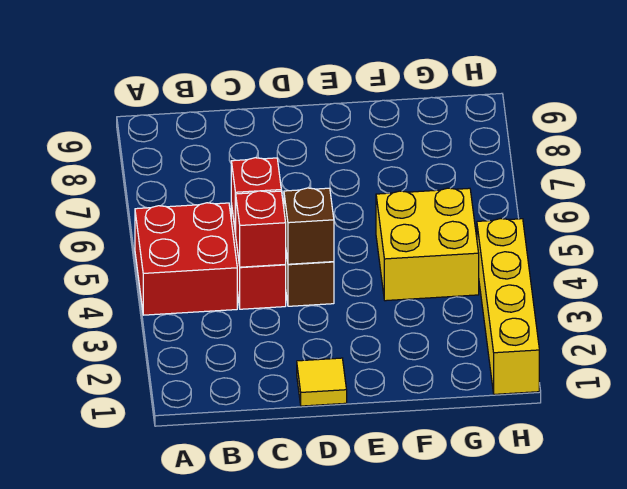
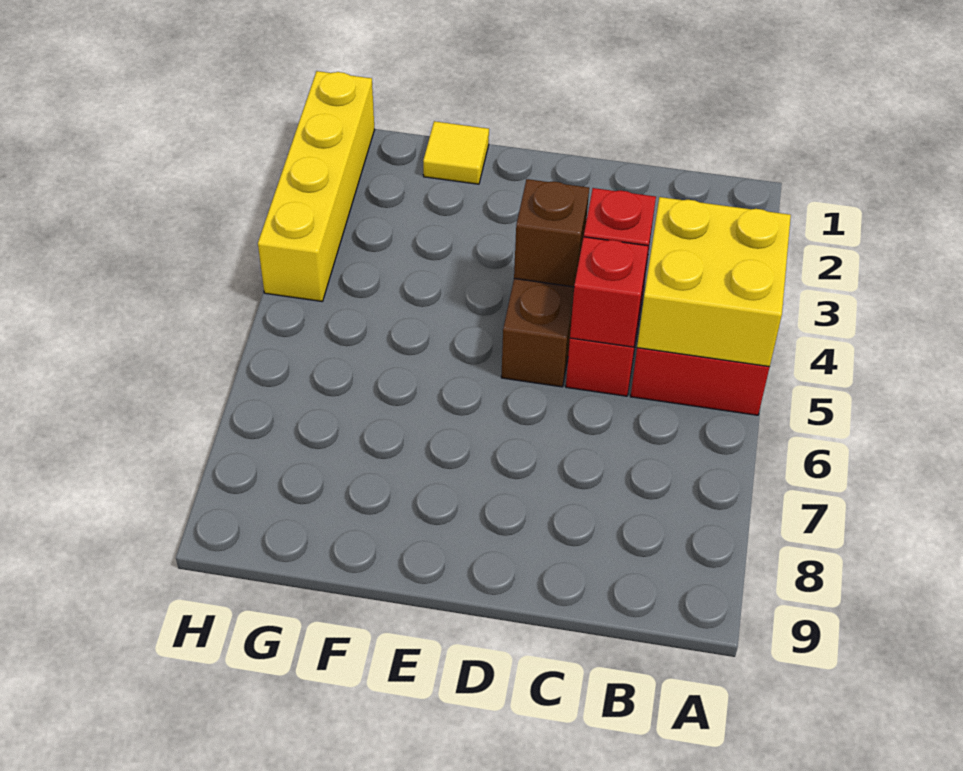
yellow tile D1 level 1 -> yellow tile F1 level 1
yellow brick F4:G5 level 1 -> yellow brick A4:B5 level 2

